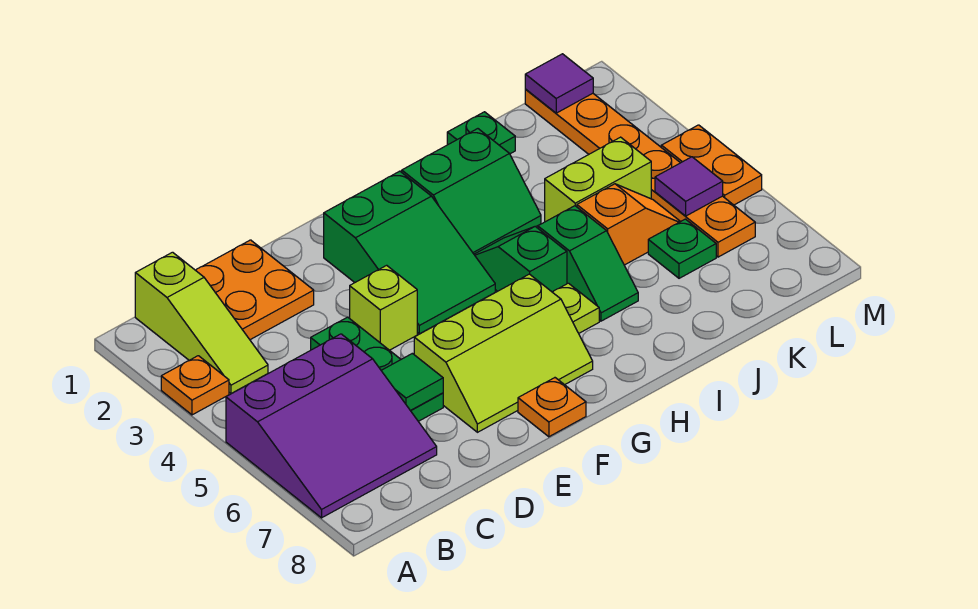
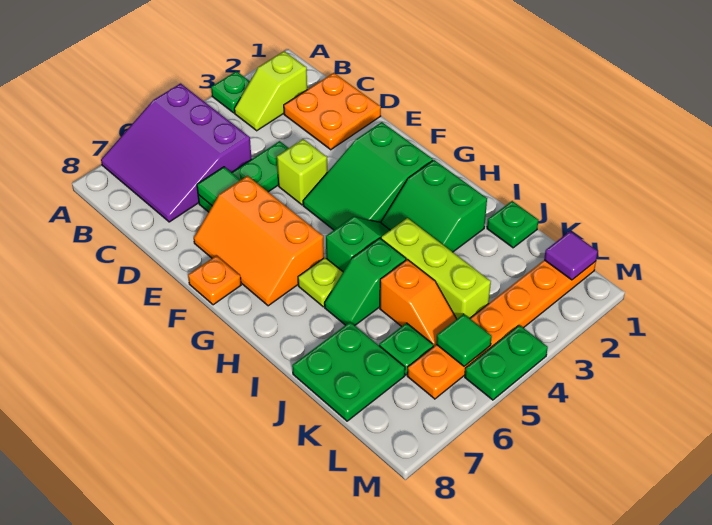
orange plate A3 level 1 -> green plate A3 level 1
lime slope B1:B3 level 1 top 1 -> lime slope B2:B3 level 1 top 2
lime slope E6:G7 level 1 top 6 -> orange slope E6:G7 level 1 top 6
lime brick J4:K4 level 1 -> lime brick I4:K4 level 1
none -> green plate J7:K8 level 1
purple tile L5 level 2 -> green tile L5 level 2
orange plate M4:M5 level 1 -> green plate M4:M5 level 1

